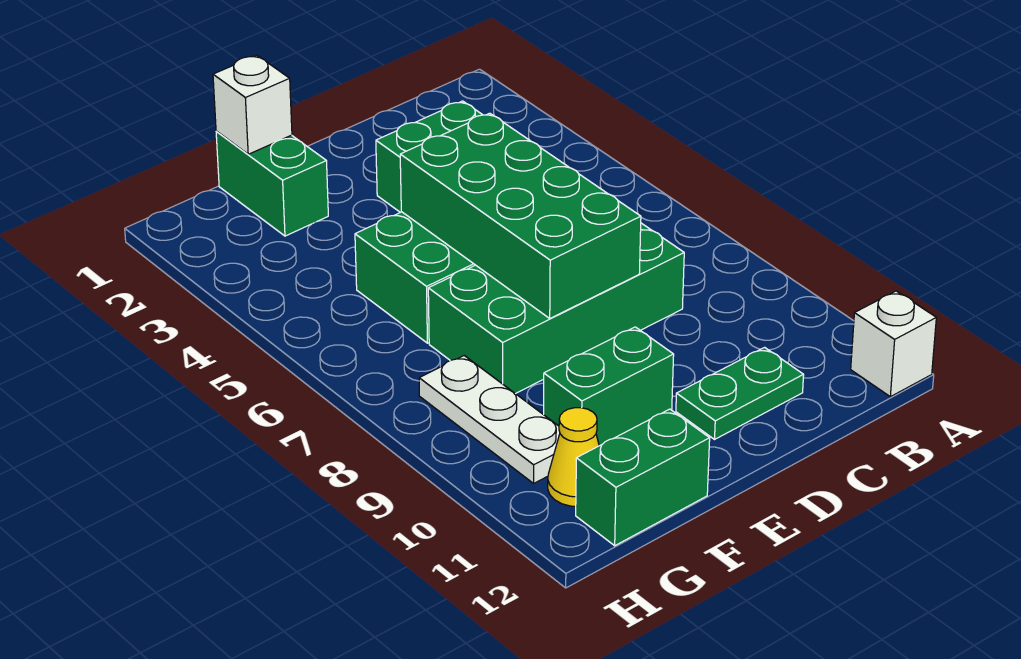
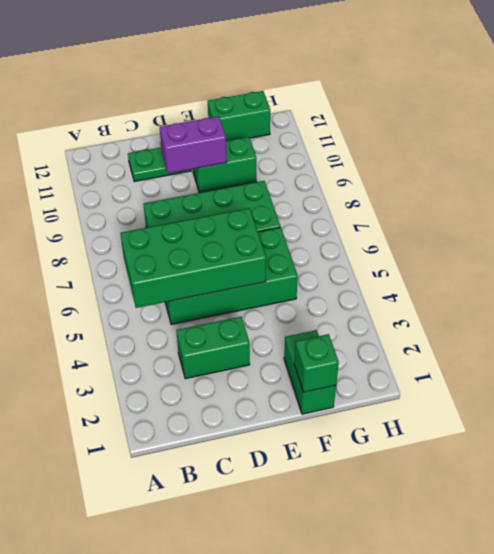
white brick A12 level 1 -> none
green brick D5:E8 level 2 -> green brick B5:E6 level 2
none -> purple brick D10:E10 level 2
white brick F1 level 2 -> green brick F1 level 2
white plate G8:G10 level 1 -> none
yellow cone G11 level 1 -> none

